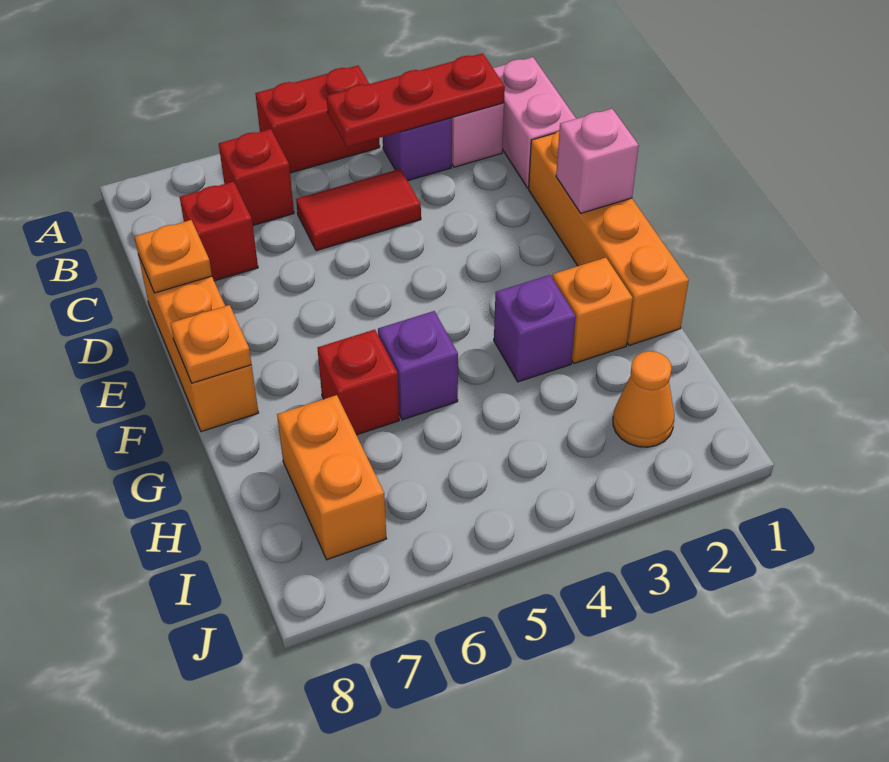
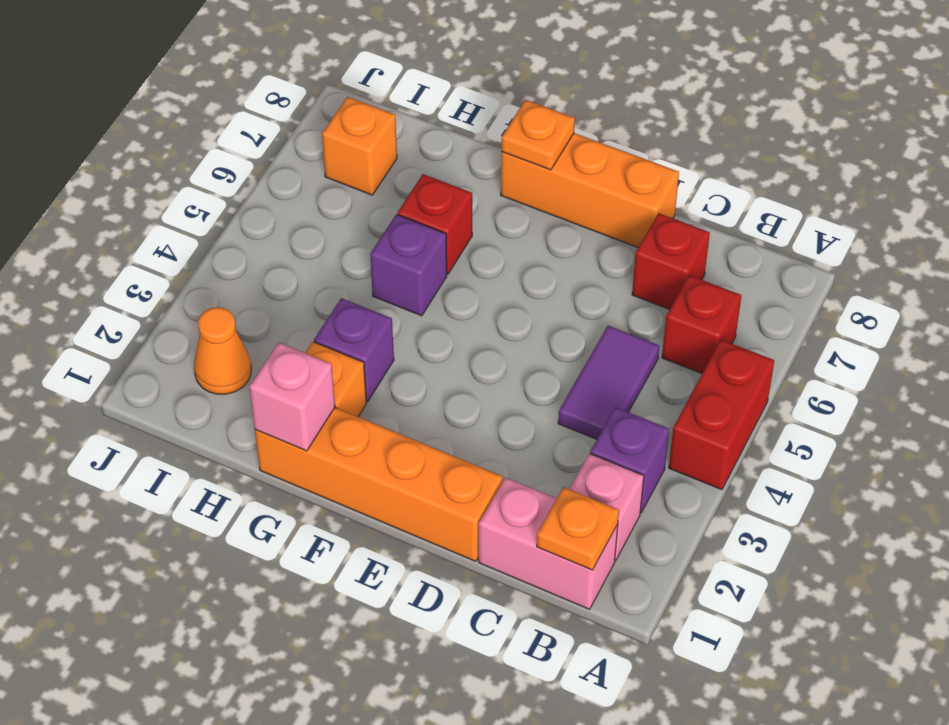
red plate B2:B4 level 2 -> none
red tile C4:C5 level 1 -> purple tile C4:C5 level 1
orange plate D8 level 2 -> orange plate B1 level 2
pink brick E1 level 2 -> pink brick G1 level 2
orange brick H7:I7 level 1 -> orange brick I7 level 1

